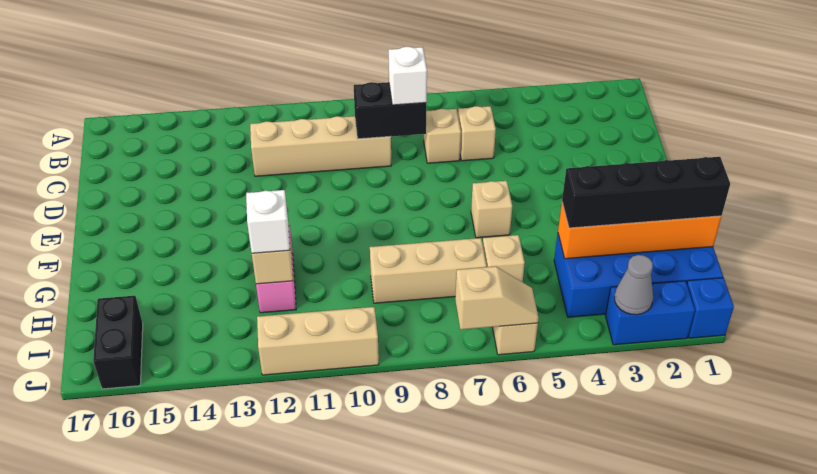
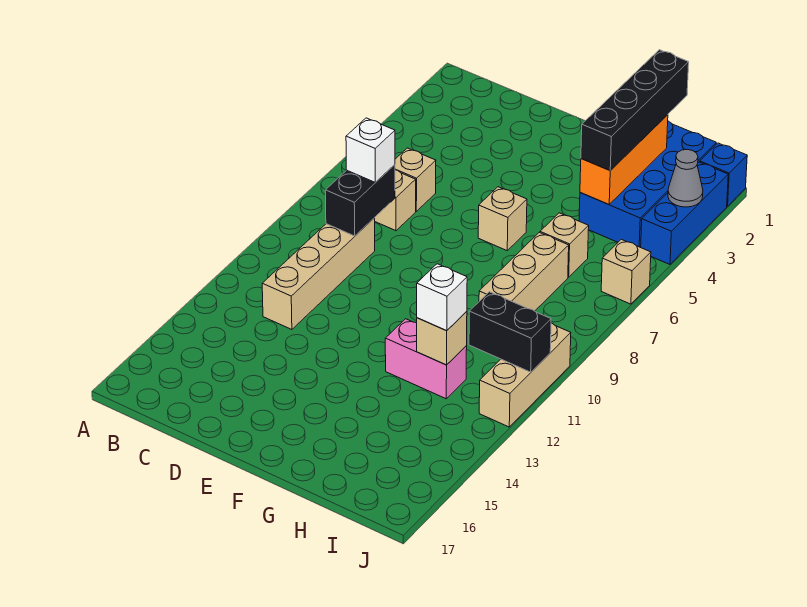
orange brick H1:H4 level 2 -> orange brick H2:H4 level 2
black brick I16:J16 level 1 -> black brick I11:J11 level 2
blue brick J2:J3 level 1 -> blue brick J2:J4 level 1
tan slope J6:J7 level 2 top 7 -> none

